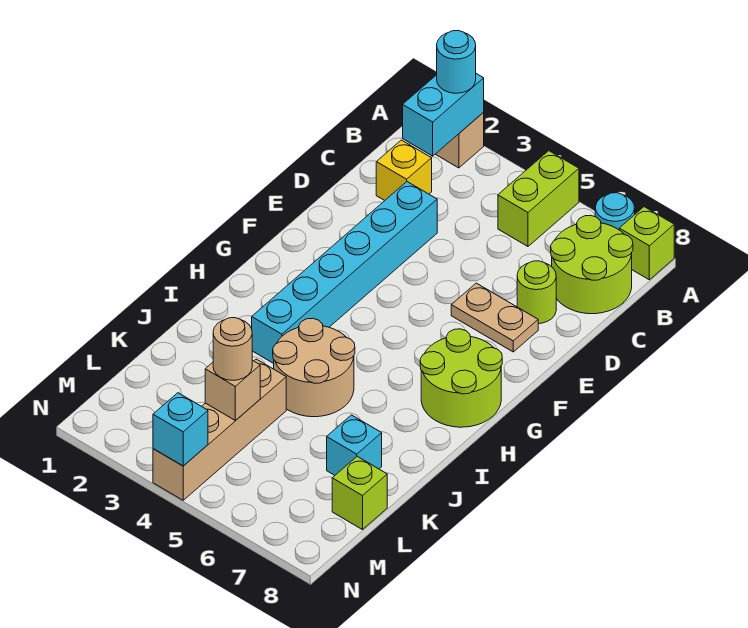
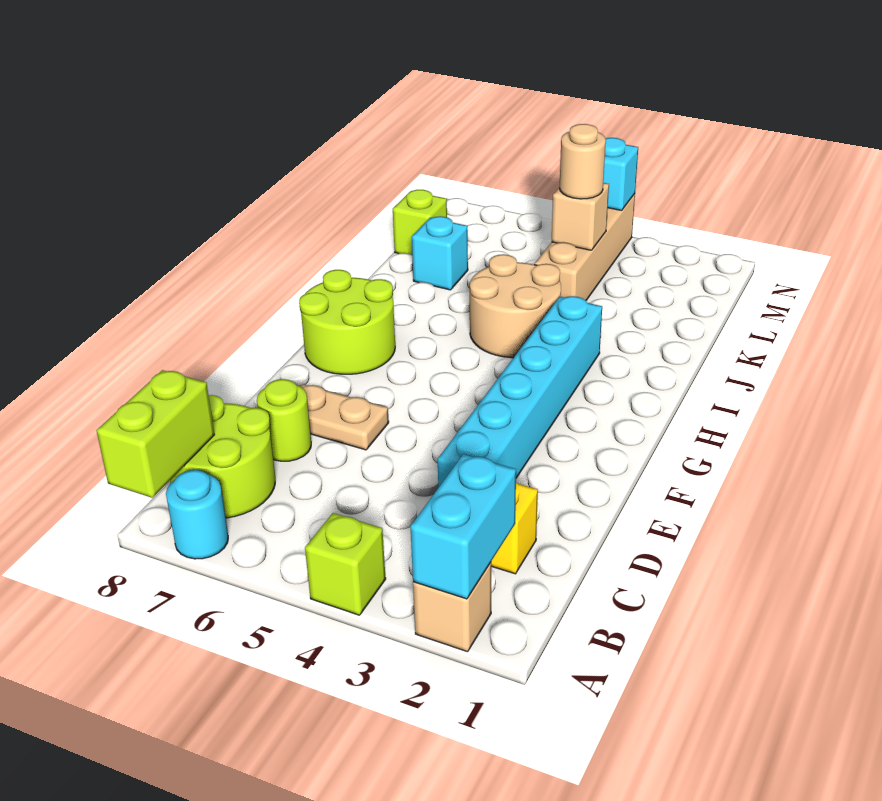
cyan round brick A2 level 3 -> none
lime brick A5:B5 level 1 -> lime brick A8:B8 level 2
lime brick A8 level 1 -> lime brick A4 level 1

